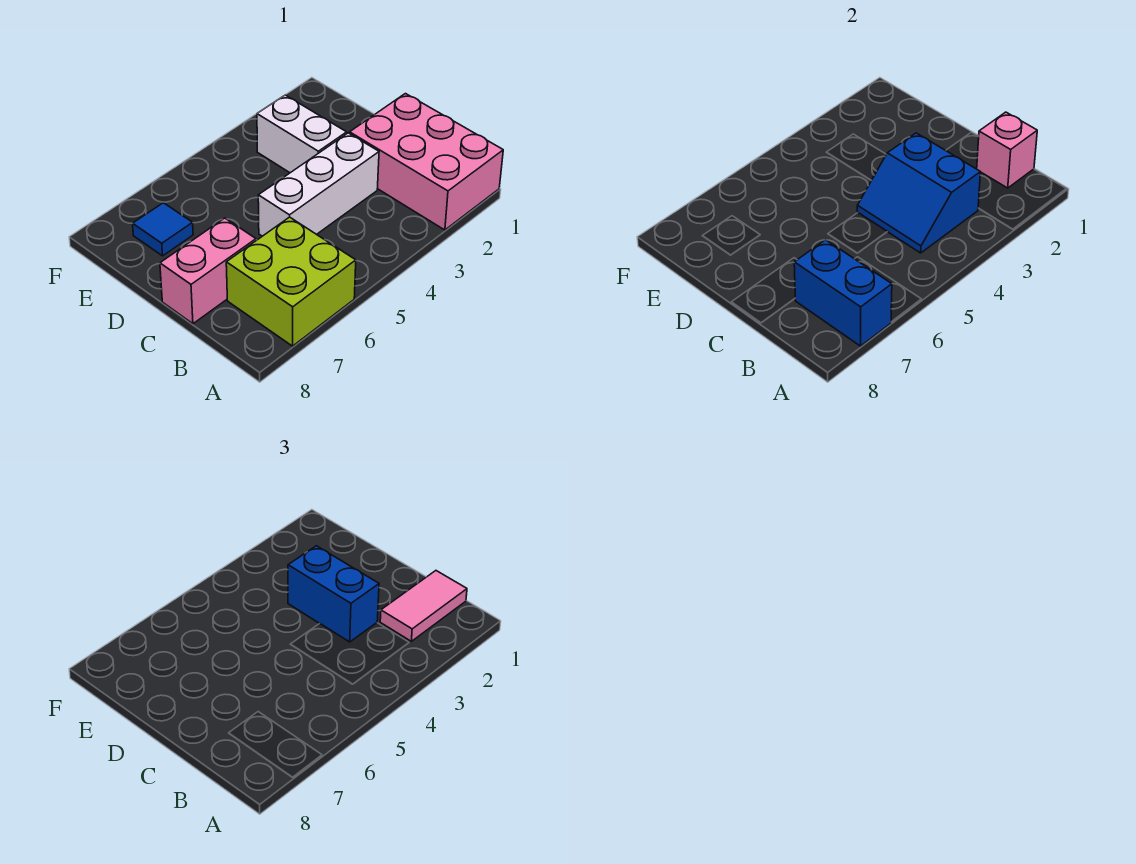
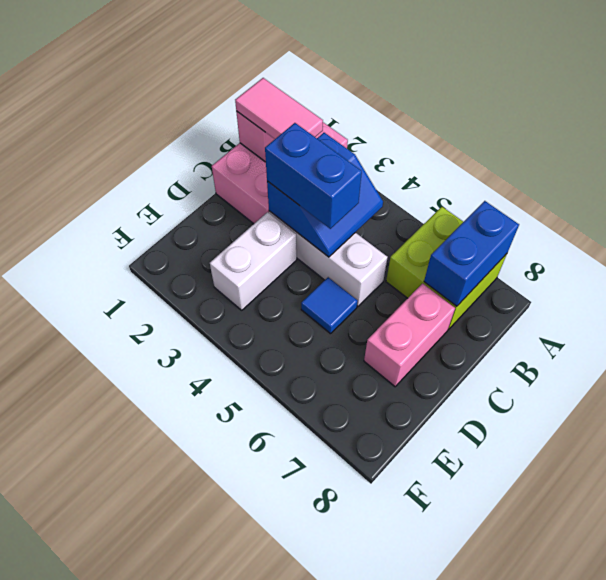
blue brick C3:D3 level 3 -> blue brick C3:C4 level 3
pink brick C7:C8 level 1 -> pink brick C7:D7 level 1
blue tile E7 level 1 -> blue tile D5 level 1

